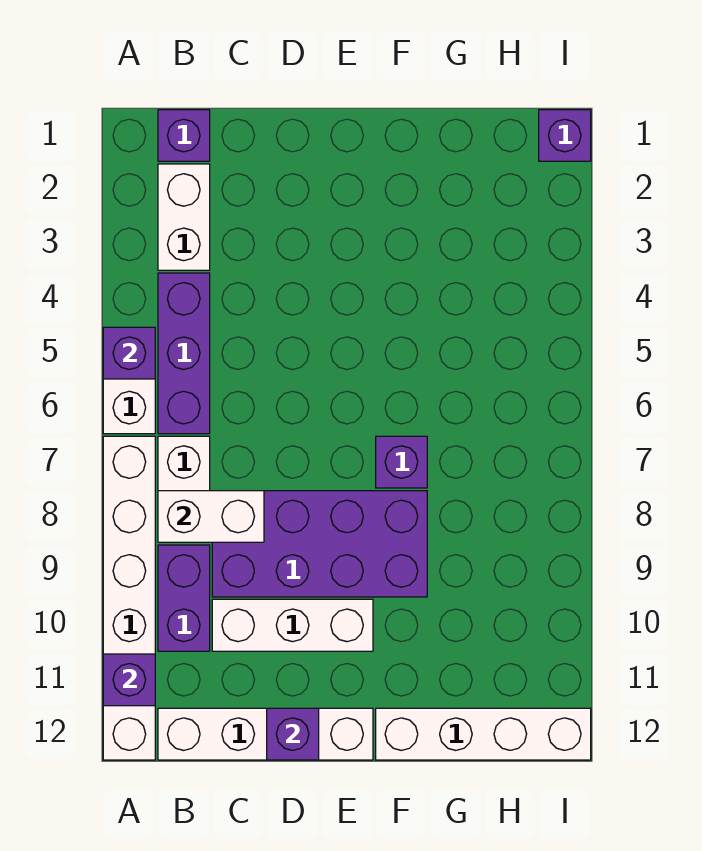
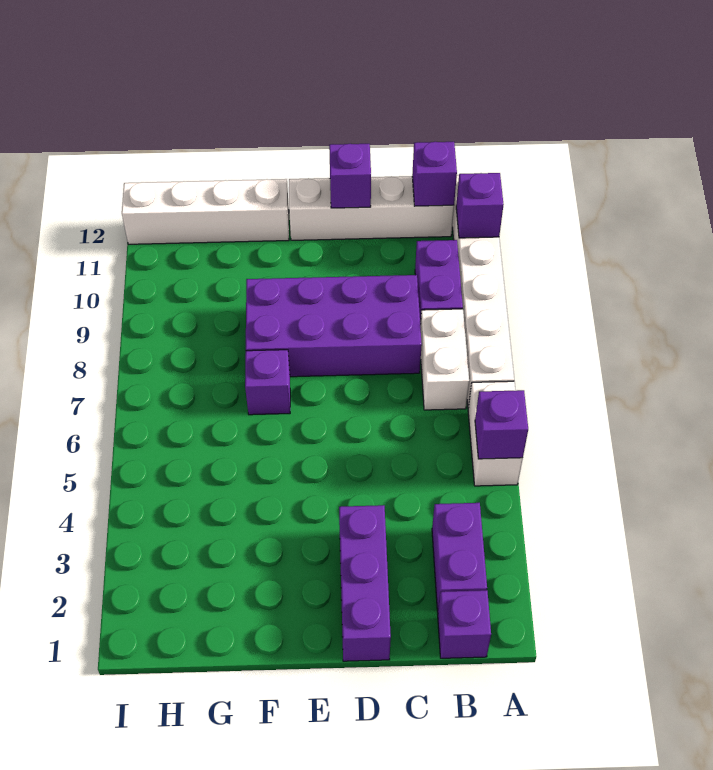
white brick B2:B3 level 1 -> purple brick B2:B3 level 1
purple brick B4:B6 level 1 -> purple brick D1:D3 level 1
white brick B8:C8 level 2 -> none
white brick C10:E10 level 1 -> none
purple brick I1 level 1 -> purple brick B12 level 2

